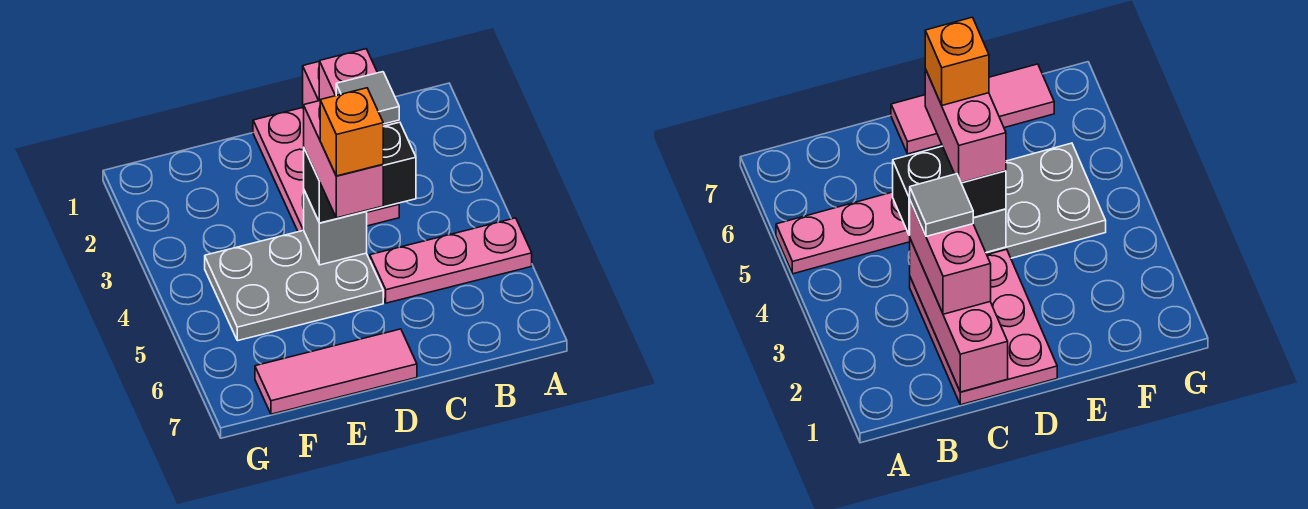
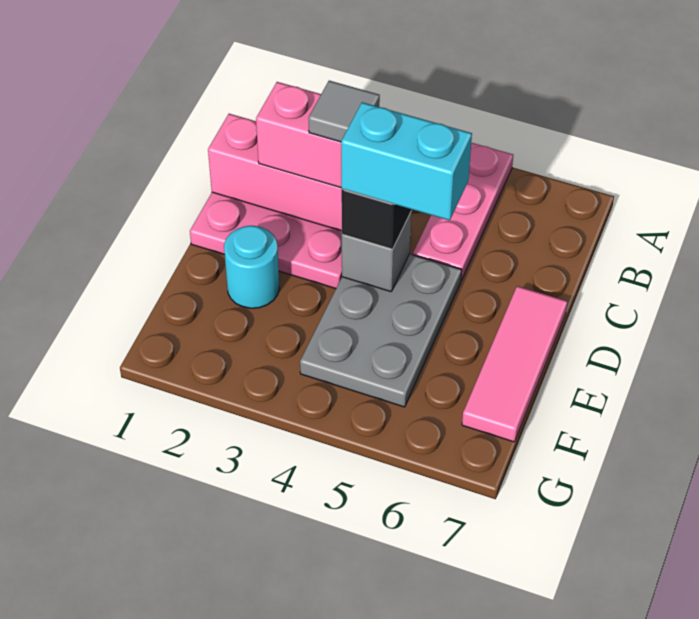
pink brick D4:D5 level 4 -> cyan brick D4:D5 level 4
orange brick D5 level 5 -> none
none -> cyan round brick E2 level 1

